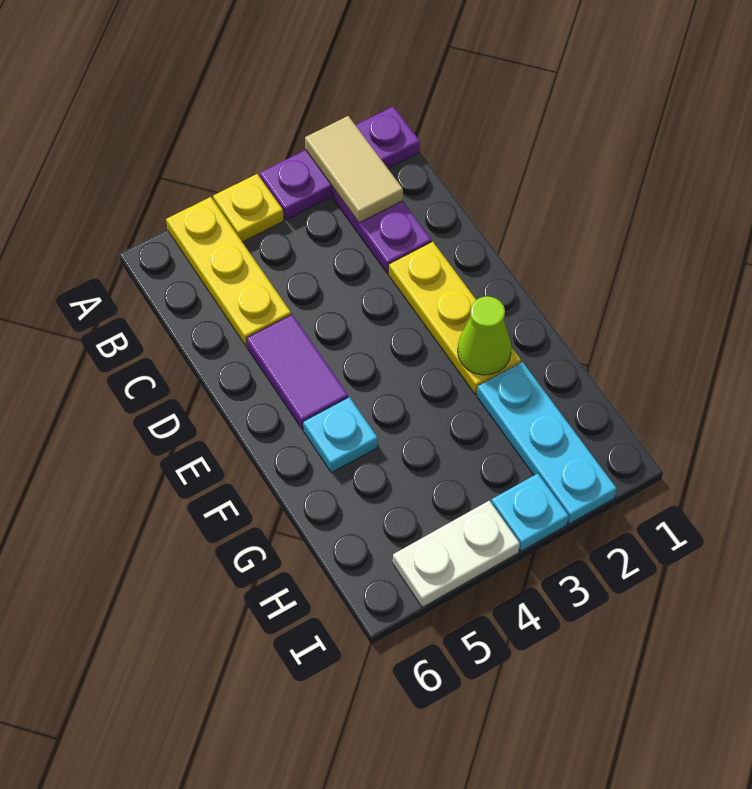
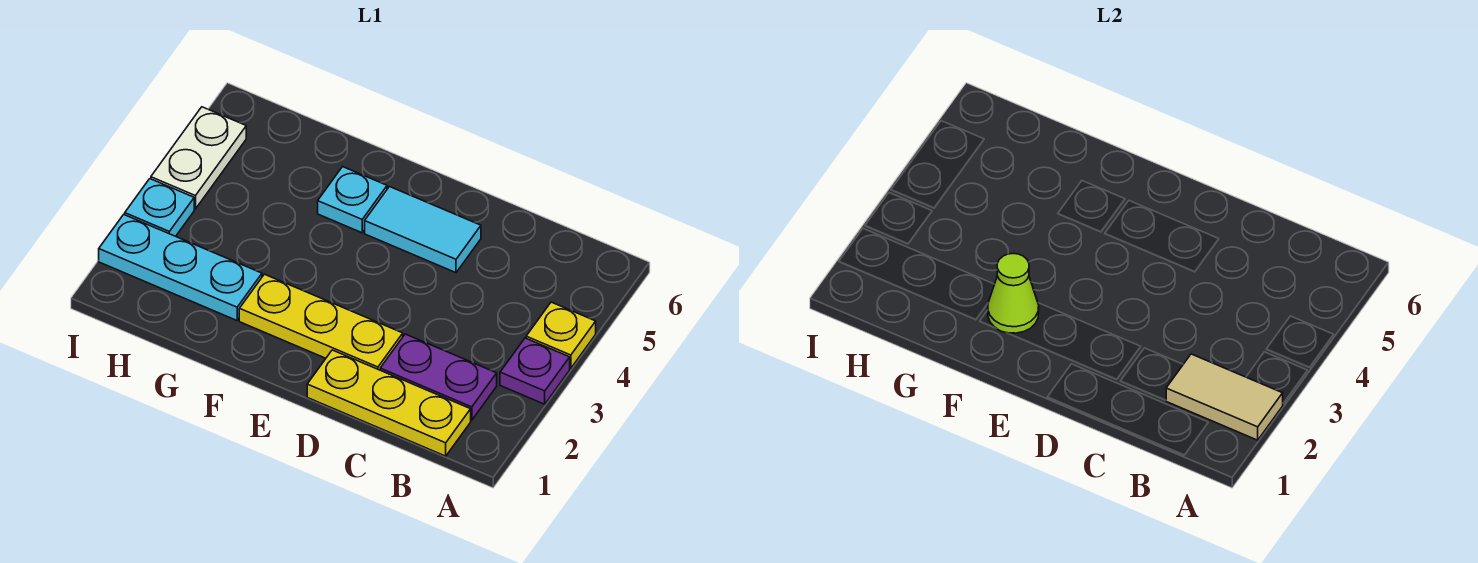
purple plate A1:A3 level 1 -> purple plate A3 level 1
yellow plate A5:C5 level 1 -> yellow plate B1:D1 level 1
purple tile D5:E5 level 1 -> cyan tile D5:E5 level 1

